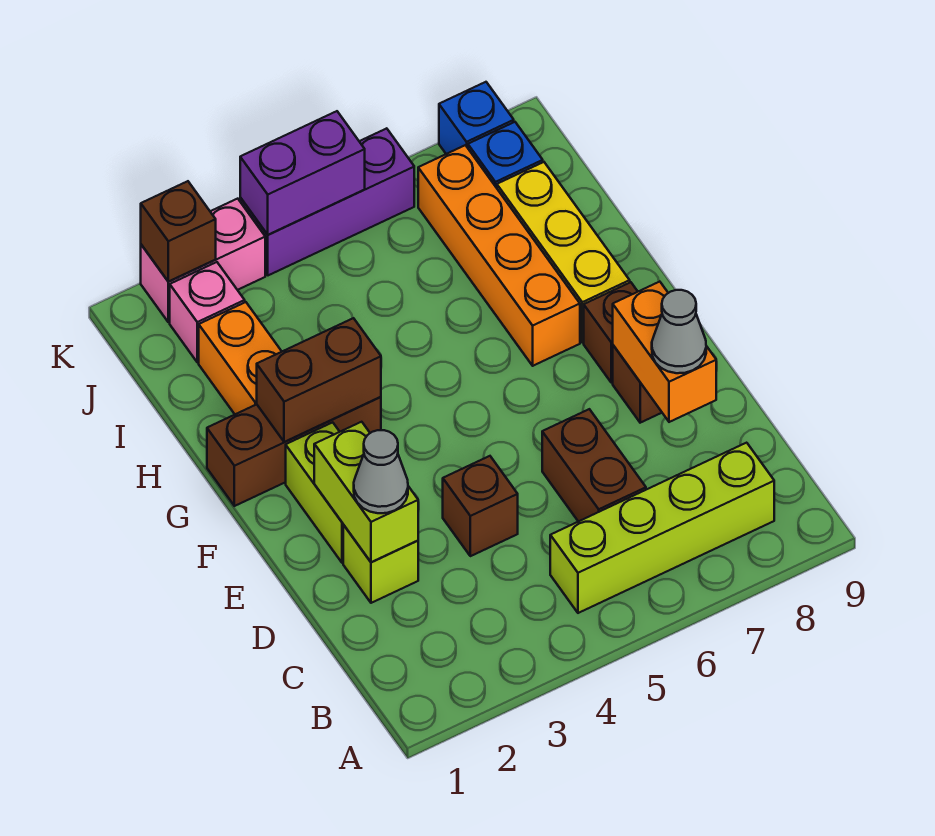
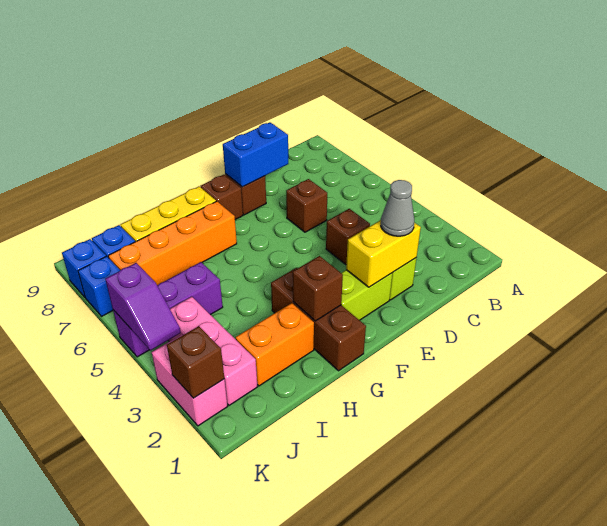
lime brick B5:B8 level 1 -> none
brown brick C6:D6 level 1 -> brown brick D6 level 1
lime brick D2:E2 level 2 -> yellow brick D2:E2 level 2
orange brick D8:E8 level 2 -> blue brick D8:E8 level 2
grey cone D8 level 3 -> none
brown brick G2:G3 level 2 -> brown brick G2 level 2
pink brick J2 level 1 -> pink brick J2:J4 level 1
purple brick K4:K6 level 1 -> purple brick I5:K5 level 1
purple brick K4:K5 level 2 -> purple slope K4:K5 level 2 top 5
none -> blue brick K7 level 1

